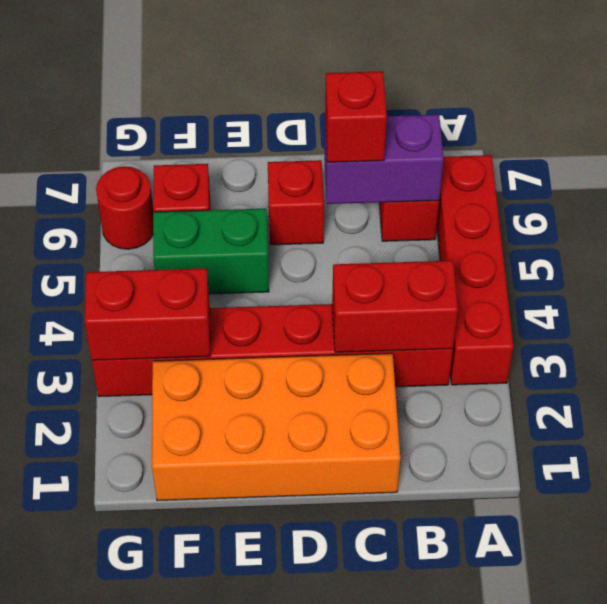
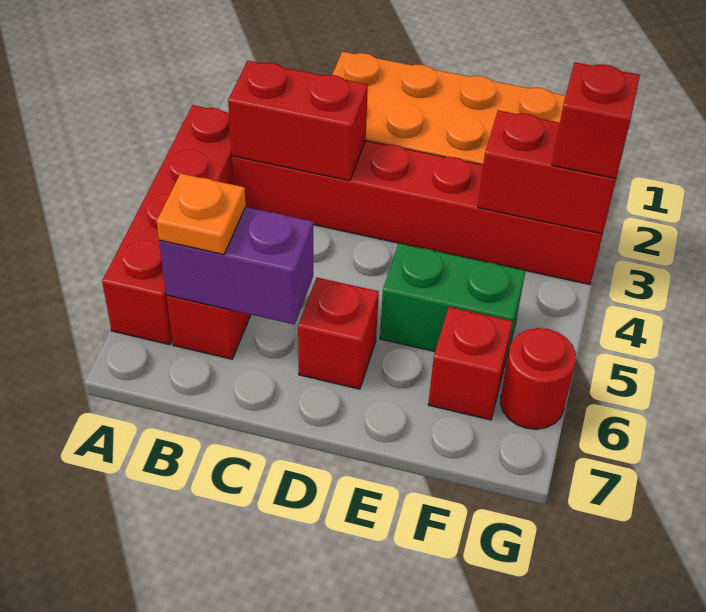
none -> orange plate B6 level 3
red brick C6 level 3 -> red brick G3 level 3

